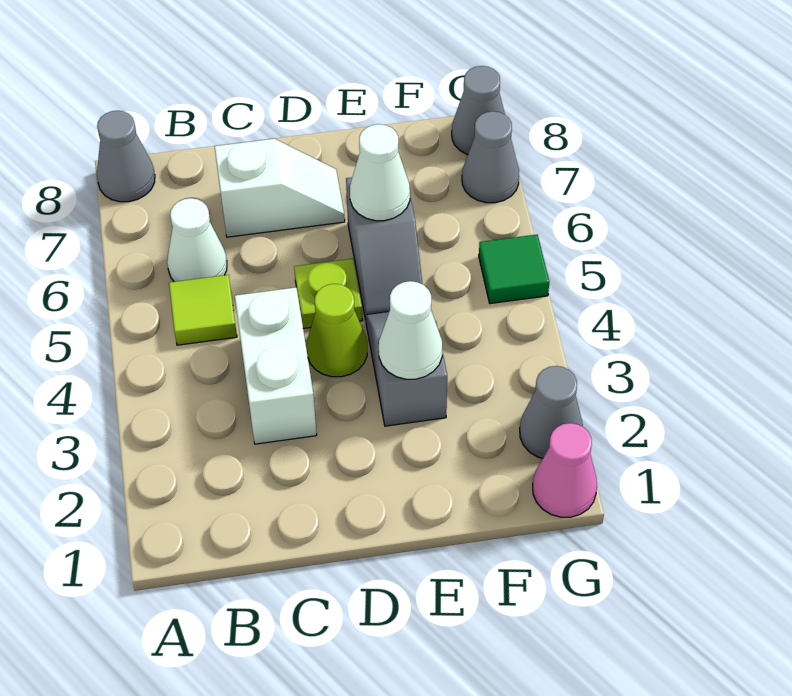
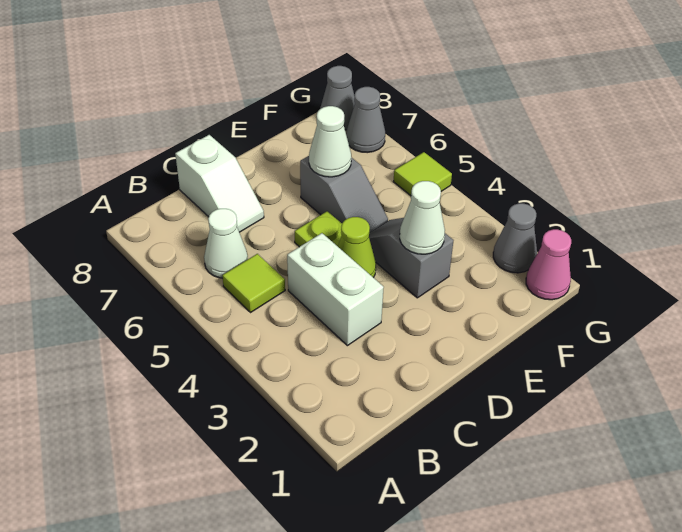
grey cone A8 level 1 -> none
white slope C7:D7 level 1 top C -> white slope C7:C8 level 1 top 8
green tile G5 level 1 -> lime tile G5 level 1

